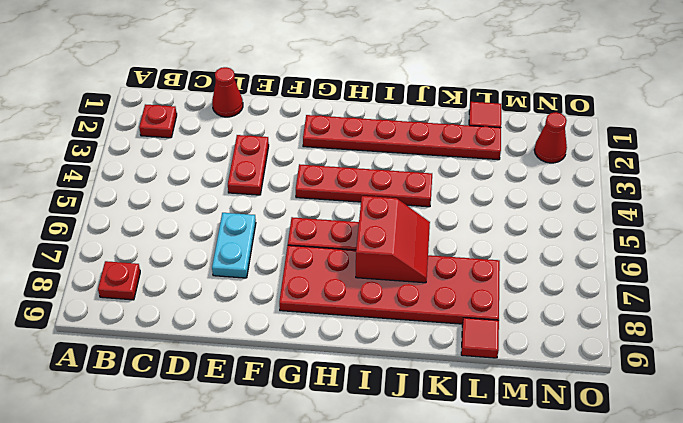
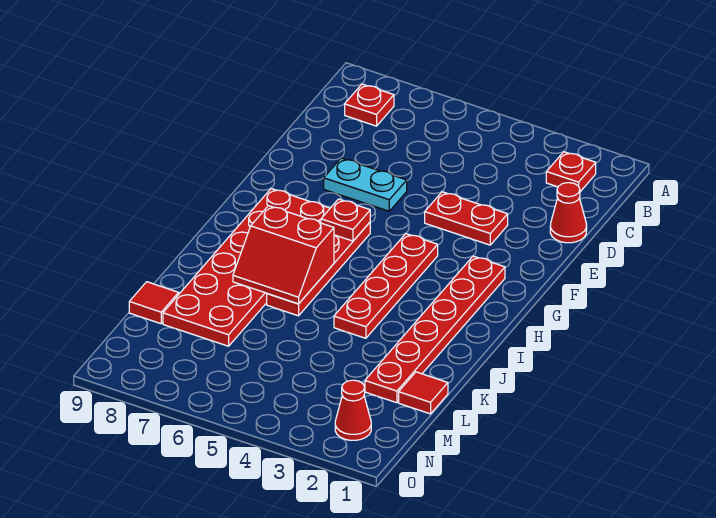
none -> red plate G6 level 2

